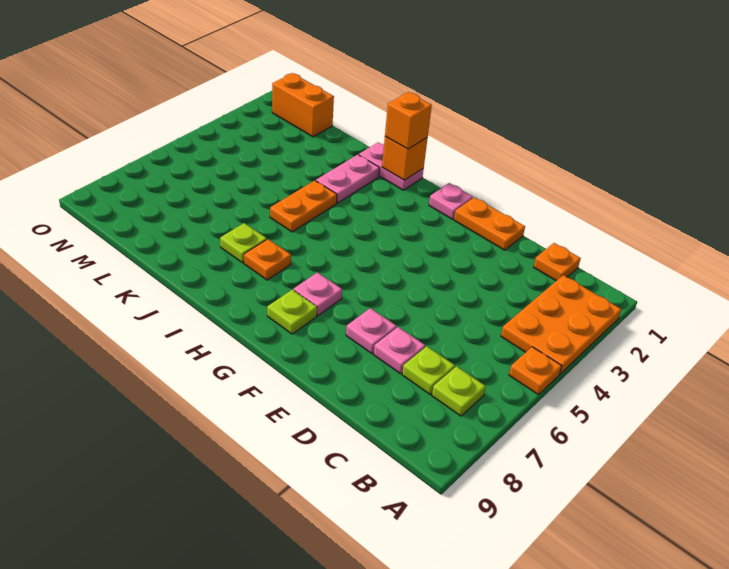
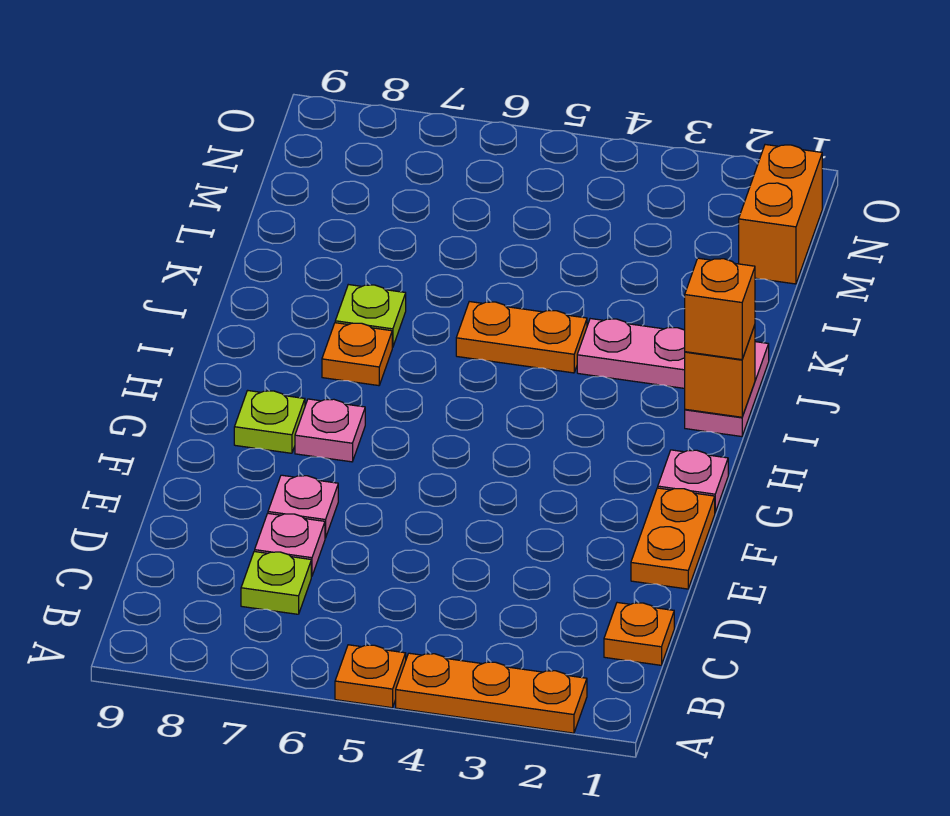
orange plate A2:B4 level 1 -> orange plate A2:A4 level 1
lime plate B7 level 1 -> none

